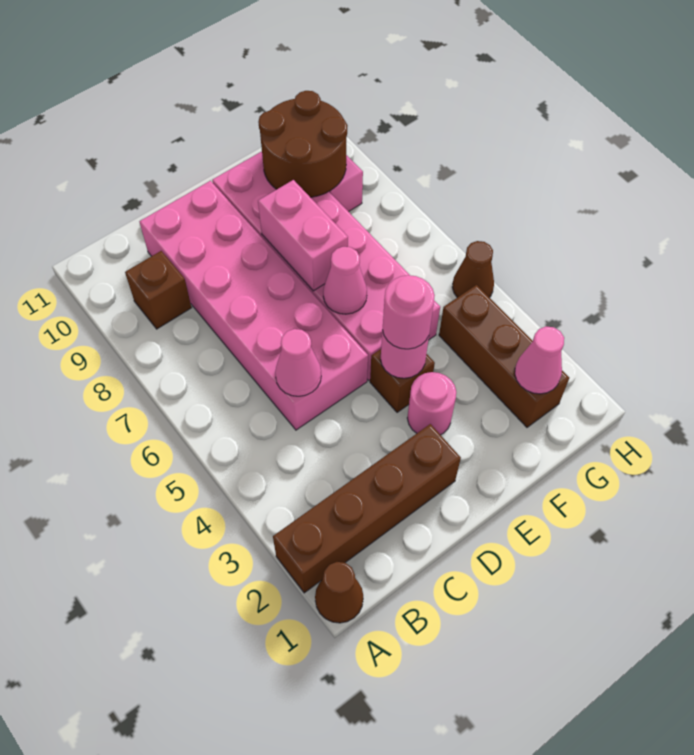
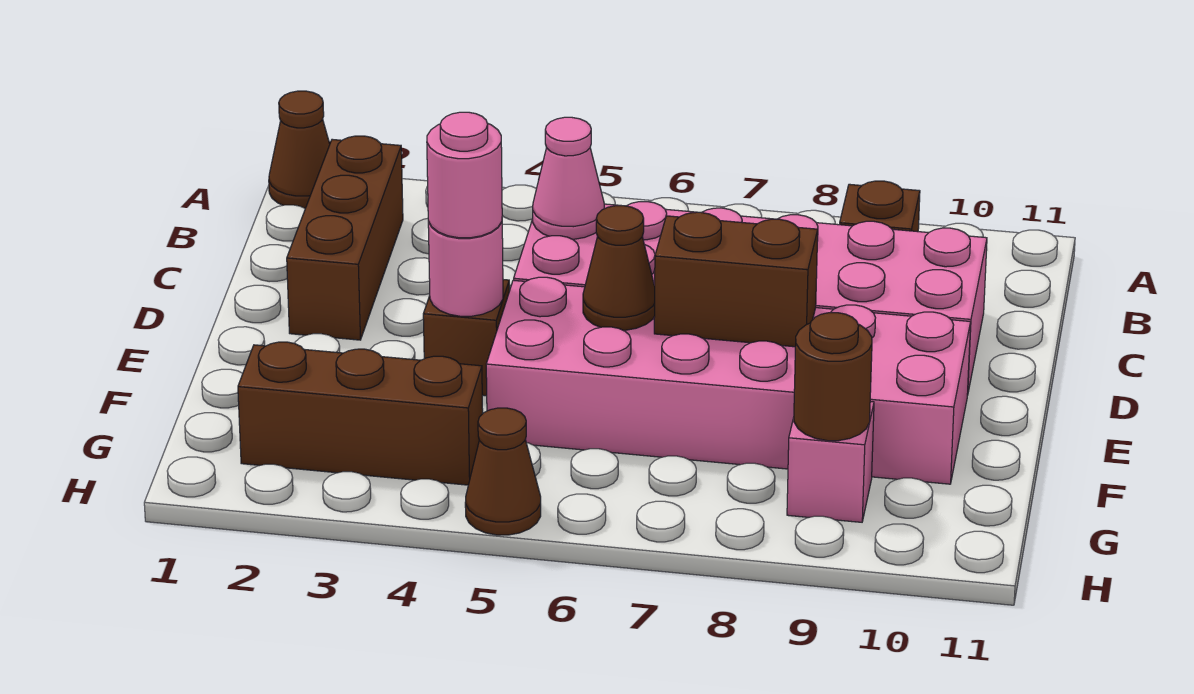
brown brick A2:D2 level 1 -> brown brick B2:D2 level 1
pink round brick E3 level 1 -> none
pink cone E6 level 2 -> brown cone E6 level 2
pink brick E7:E8 level 2 -> brown brick E7:E8 level 2
brown round brick F9:G10 level 2 -> brown round brick G9 level 2
pink cone G2 level 2 -> none

